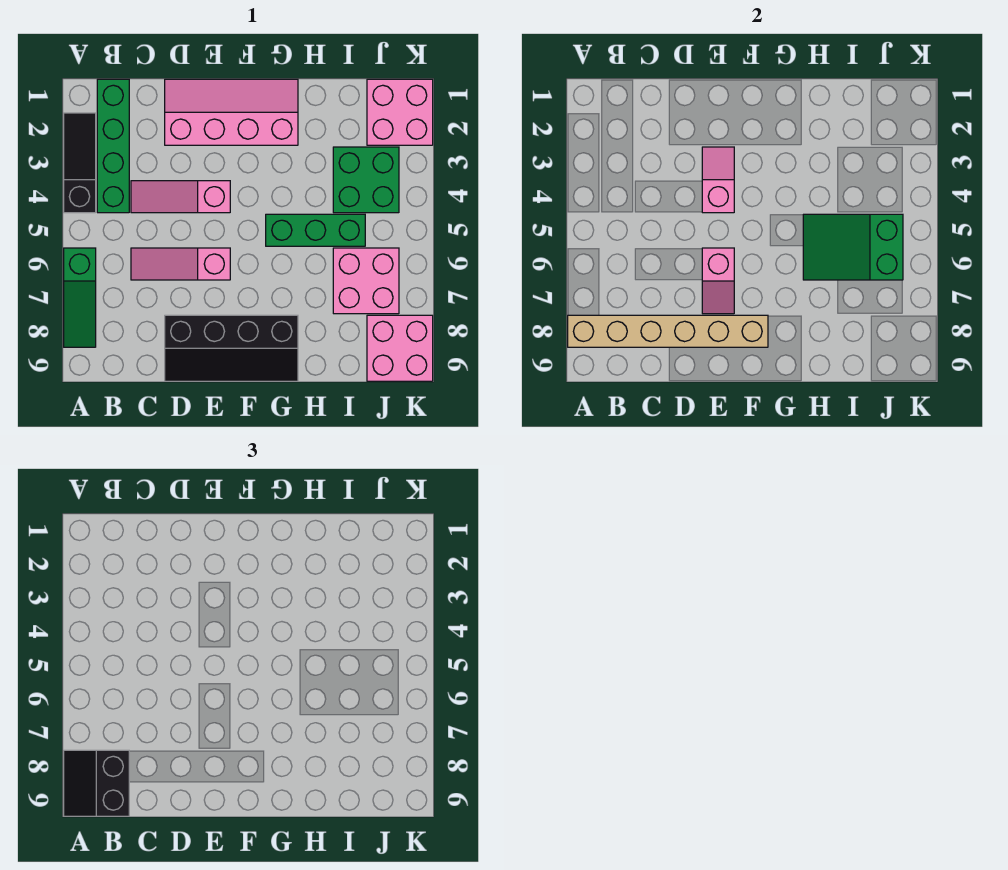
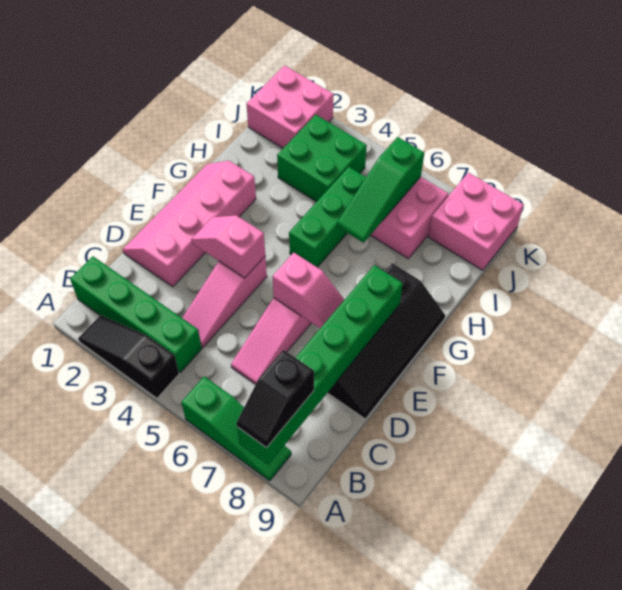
tan brick A8:F8 level 2 -> green brick A8:F8 level 2
black slope A8:B9 level 3 top B -> black slope A8:B8 level 3 top B
green slope H5:J6 level 2 top J -> green slope H6:J6 level 2 top J

